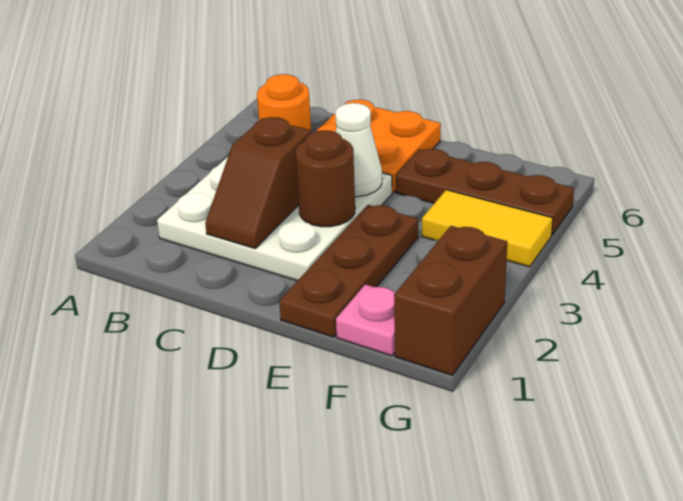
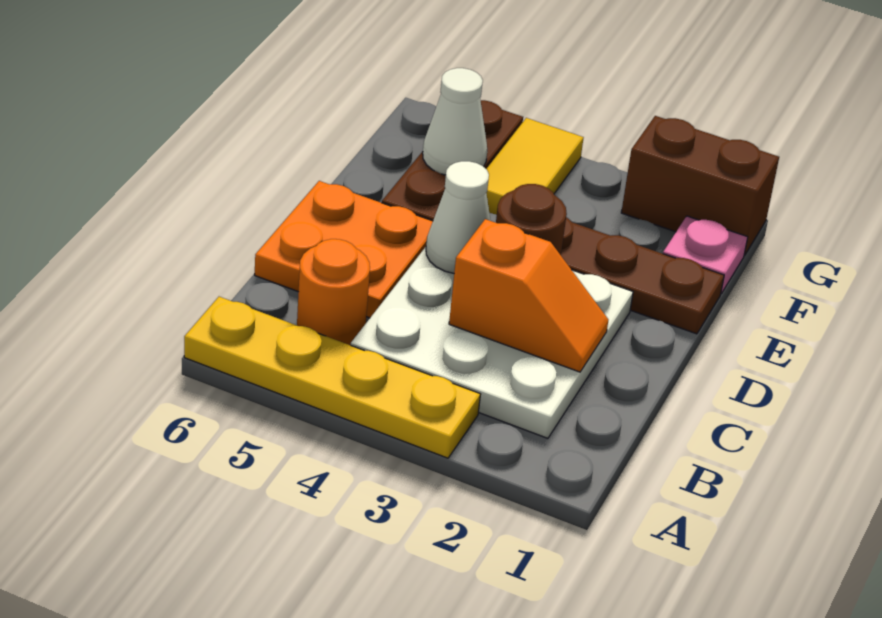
none -> yellow plate A3:A6 level 1
brown slope C2:C3 level 2 top 3 -> orange slope C2:C3 level 2 top 3
none -> white cone F5 level 2

